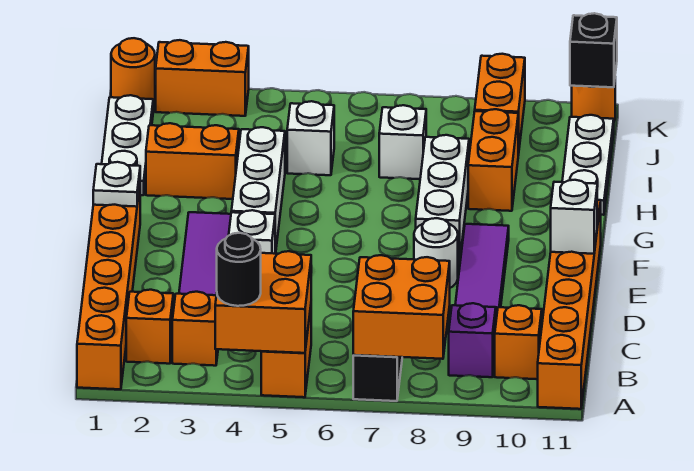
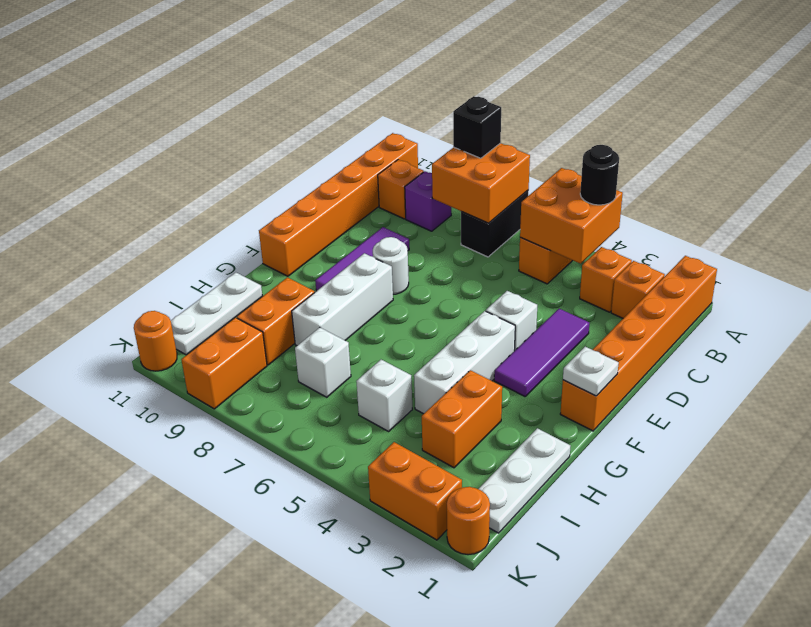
white brick E11 level 2 -> none
orange brick H2:H3 level 1 -> orange brick H3:I3 level 1
black brick K11 level 2 -> black brick A8 level 3

